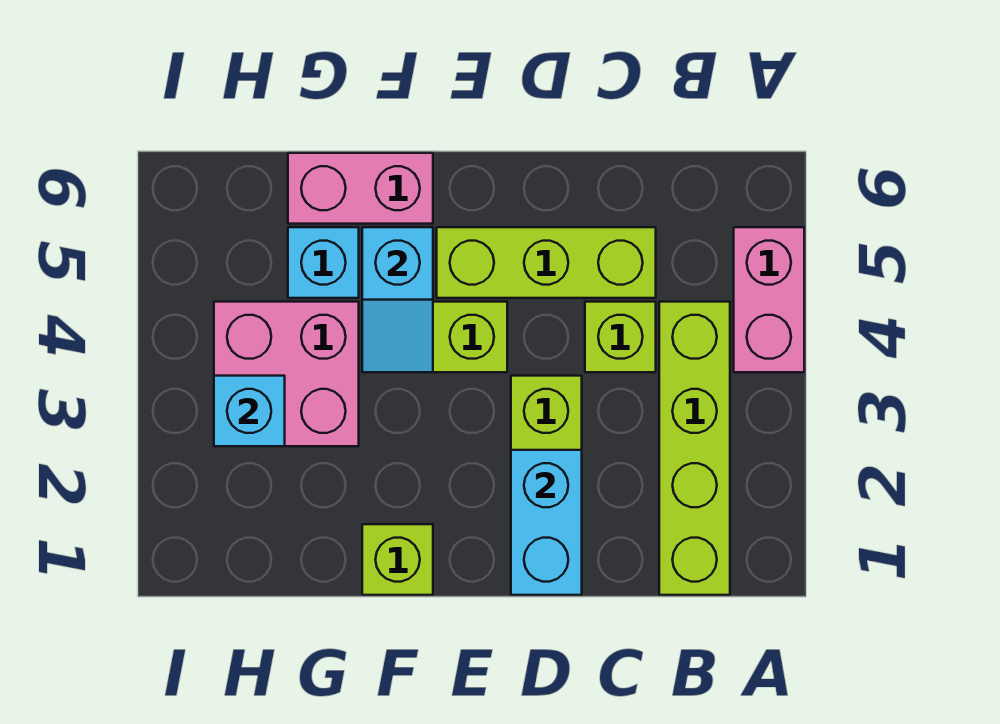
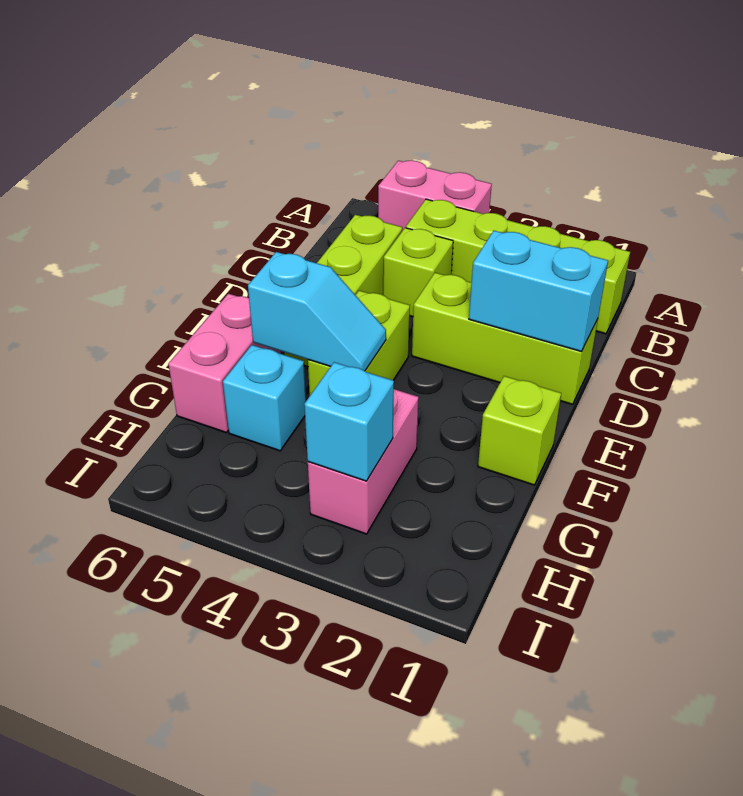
pink brick G3:H4 level 1 -> pink brick G3:H3 level 1

